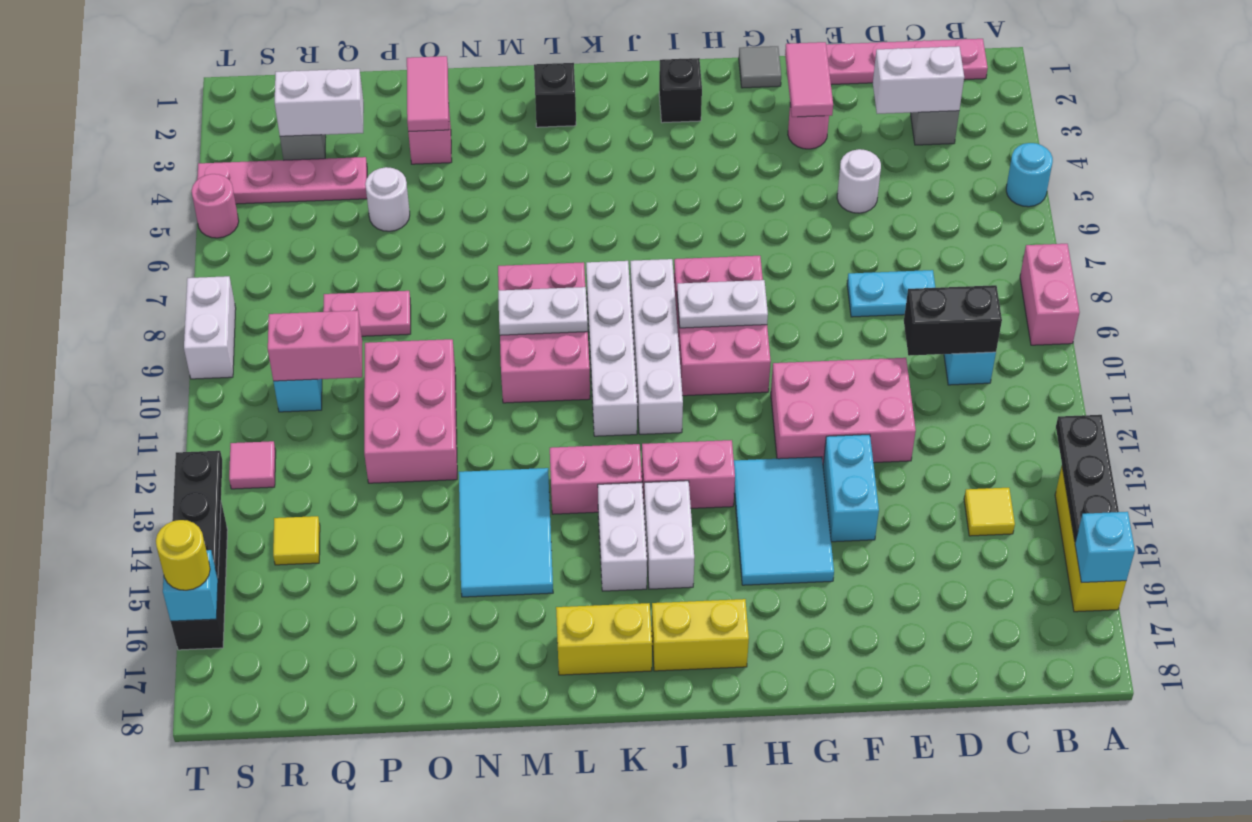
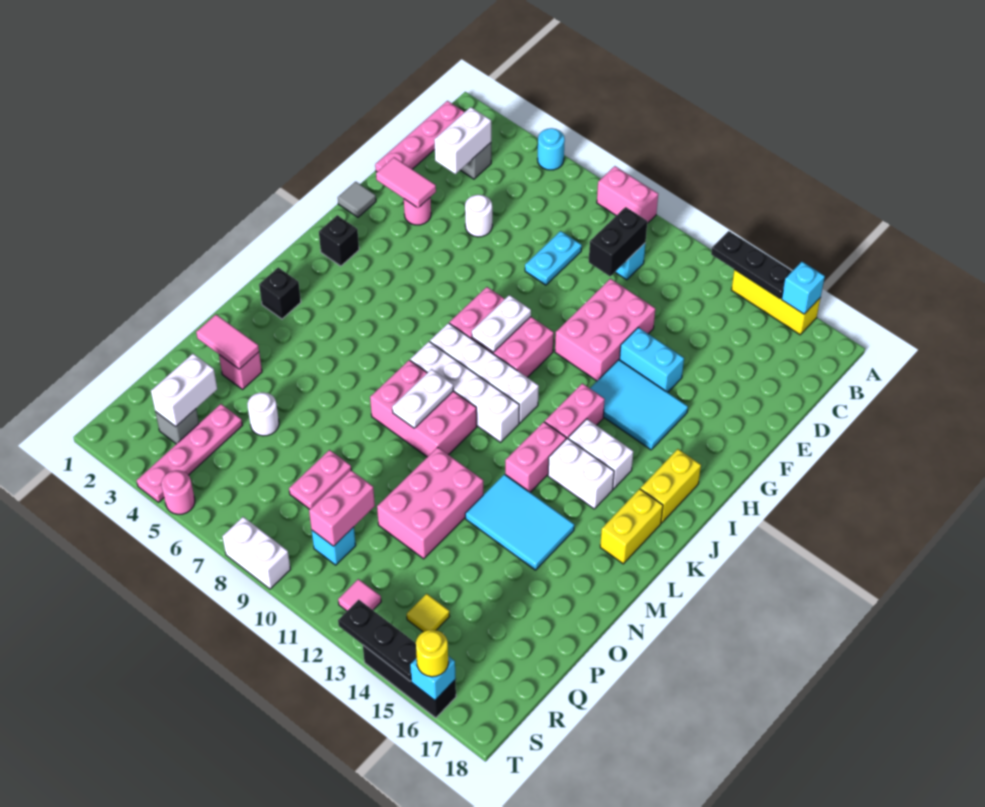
yellow tile C14 level 1 -> none
pink brick O10:P12 level 1 -> pink brick N11:P12 level 1

